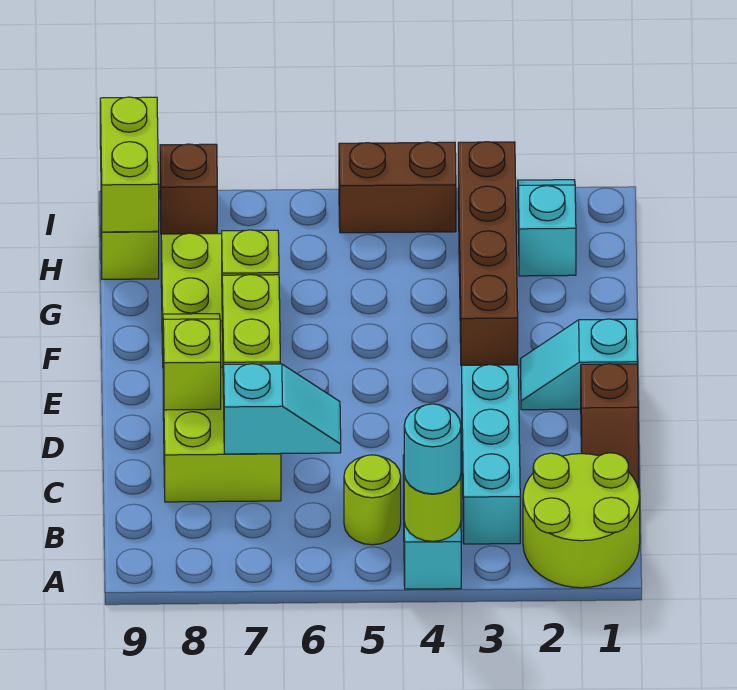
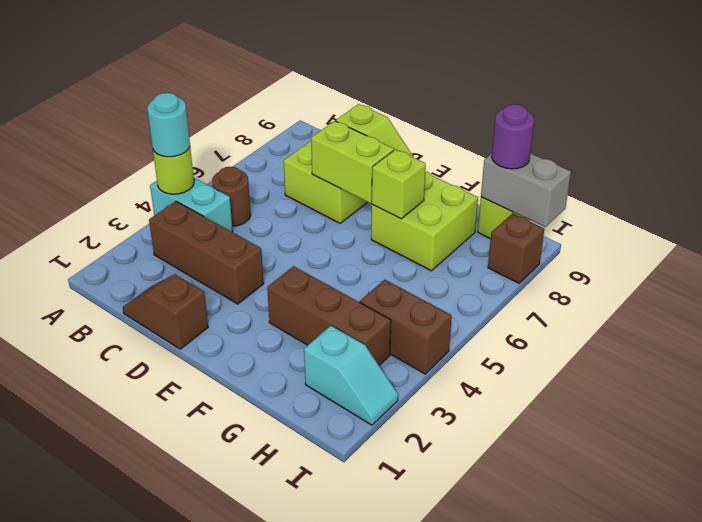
lime round brick A1:B2 level 1 -> none
cyan brick B3:D3 level 1 -> brown brick B3:D3 level 1
lime round brick B5 level 1 -> brown round brick B5 level 1
cyan slope C6:C7 level 2 top 7 -> none
cyan slope E1:E2 level 1 top 1 -> none
brown brick F3:I3 level 1 -> brown brick F3:H3 level 1
lime brick H9:I9 level 2 -> grey brick H9:I9 level 2
none -> purple round brick H9 level 3
brown brick I4:I5 level 1 -> brown brick H4:I4 level 1

